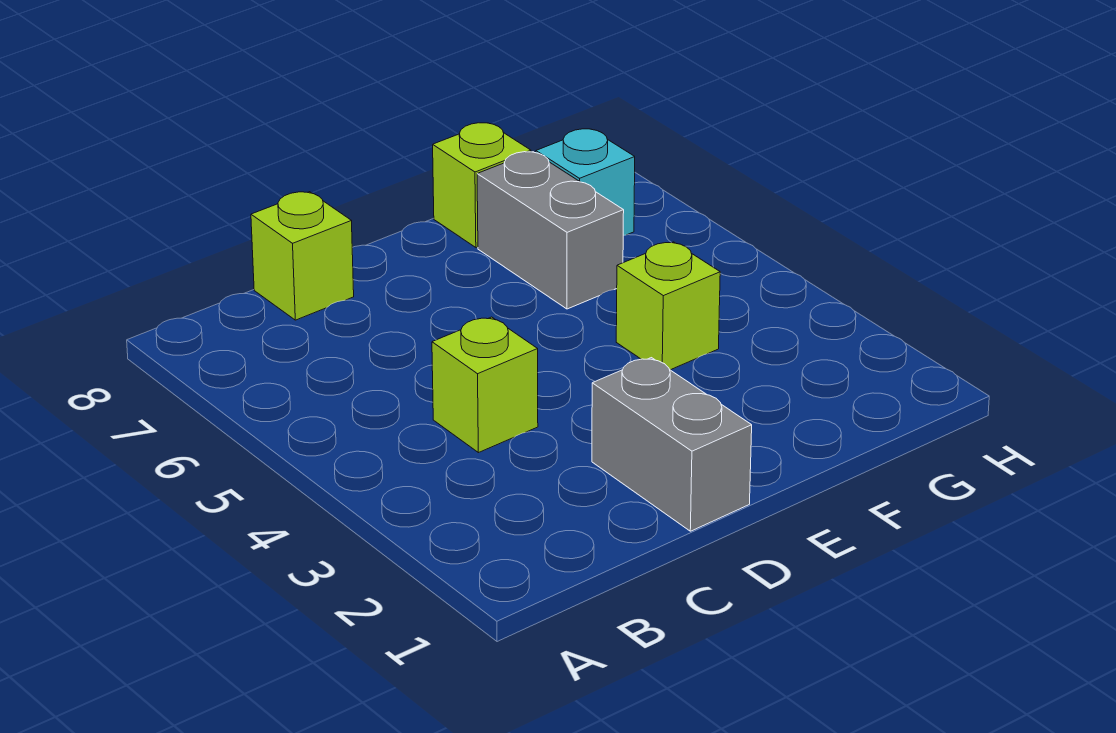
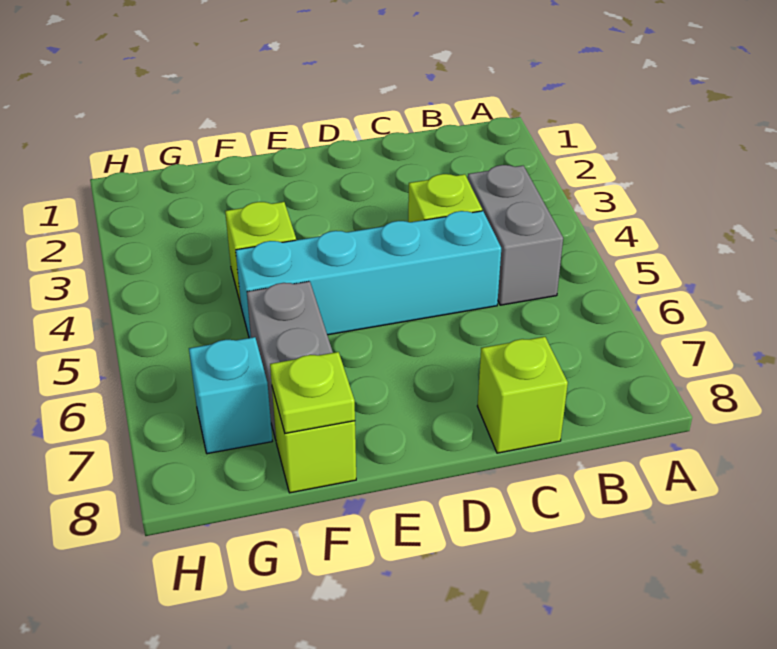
none -> cyan brick C5:F5 level 1
grey brick D1:D2 level 1 -> grey brick B4:B5 level 1
none -> lime plate F8 level 2

